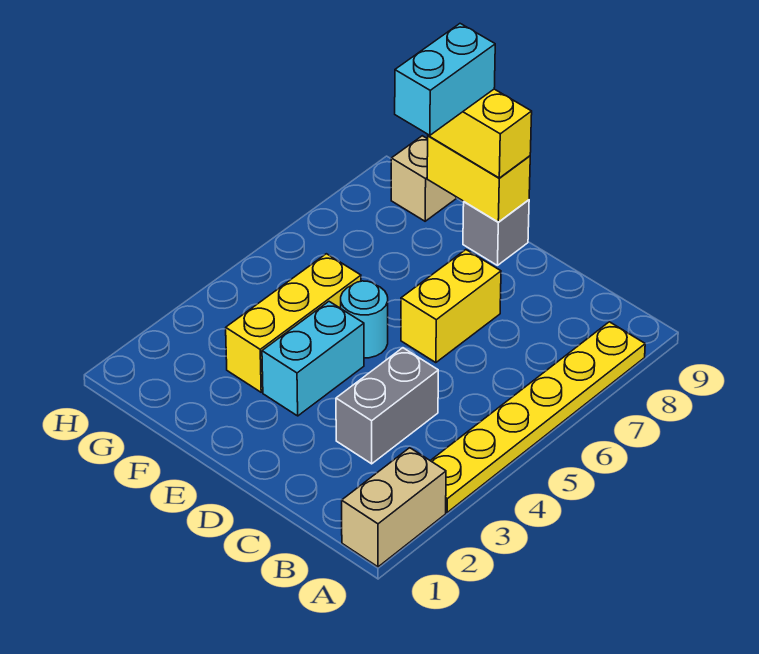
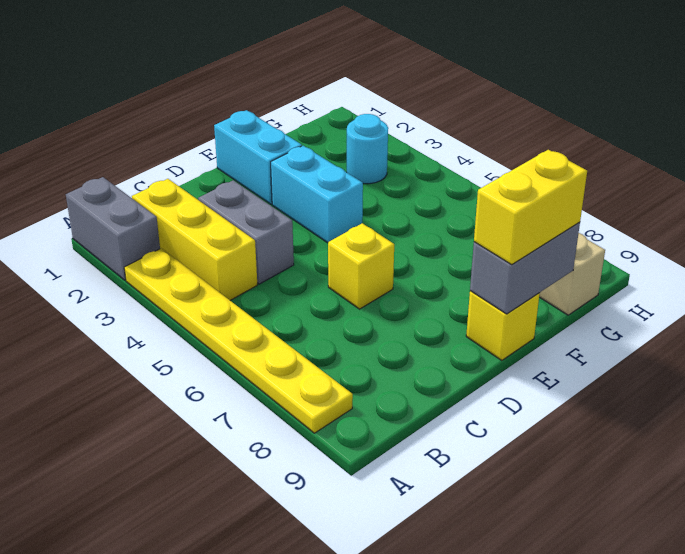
tan brick A1:A2 level 1 -> grey brick A1:A2 level 1
yellow brick D6:D7 level 1 -> yellow brick D6 level 1
cyan round brick E5 level 1 -> cyan round brick G3 level 1
grey brick E9 level 1 -> yellow brick E9 level 1
yellow brick E9:F9 level 2 -> grey brick E9:F9 level 2
yellow brick F3:F5 level 1 -> yellow brick B2:B4 level 1
cyan brick F8:F9 level 4 -> cyan brick E1:E2 level 1

